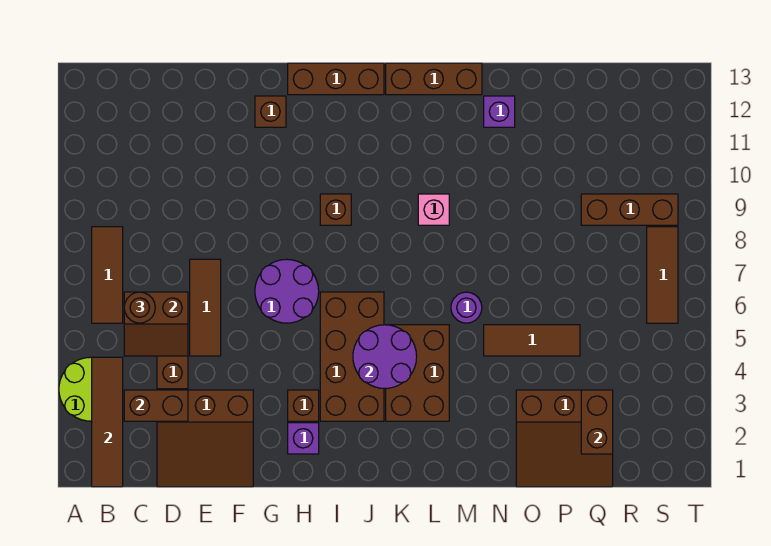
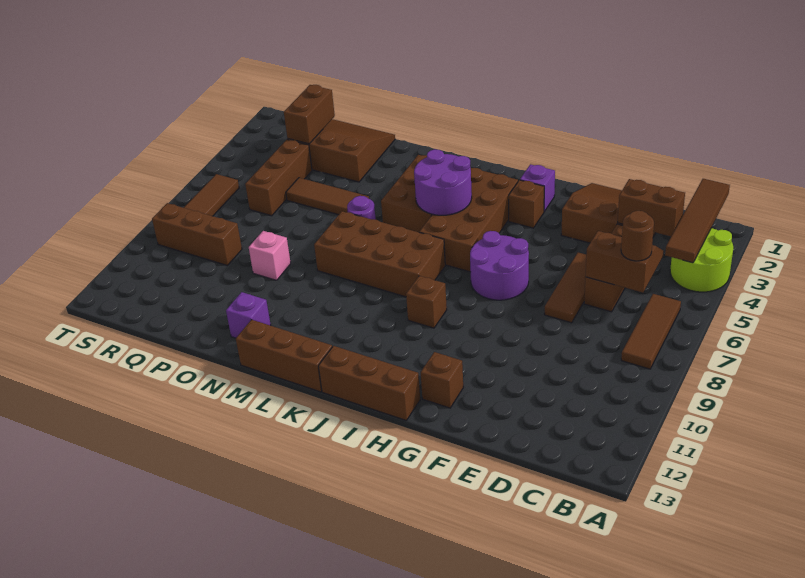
none -> brown brick J7:M8 level 1
pink brick L9 level 1 -> pink brick O9 level 1
none -> brown brick Q4:Q6 level 1

